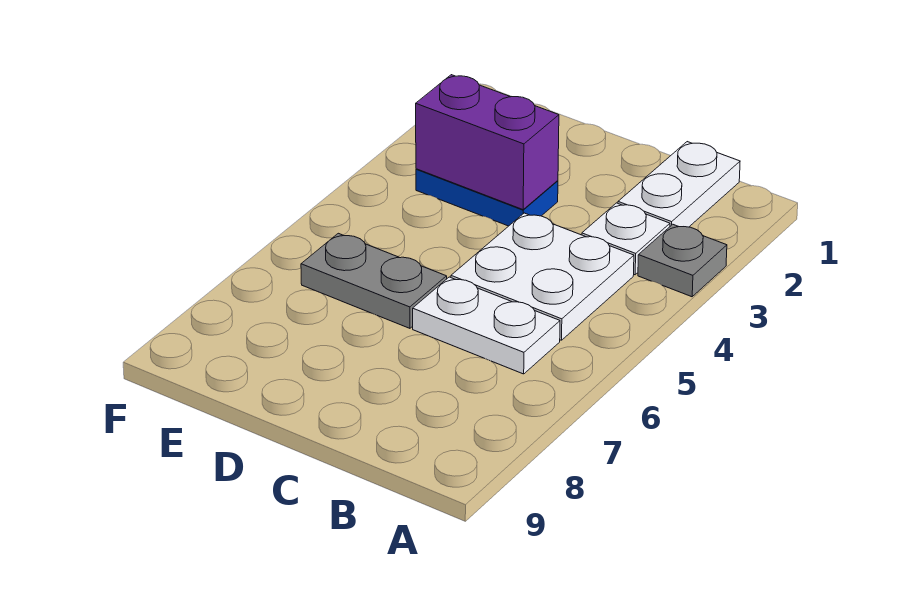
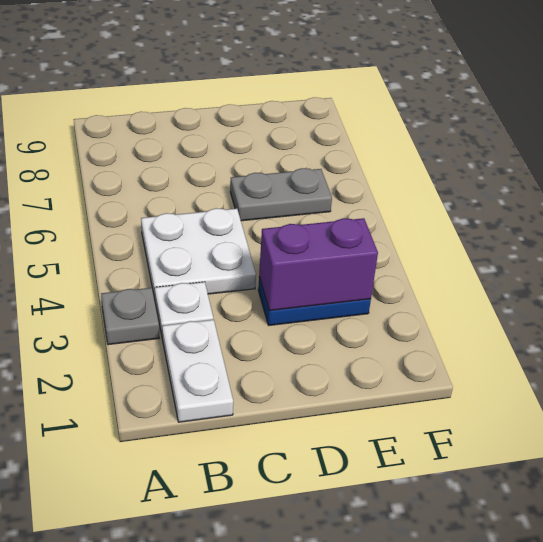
white plate B6:C6 level 1 -> none

